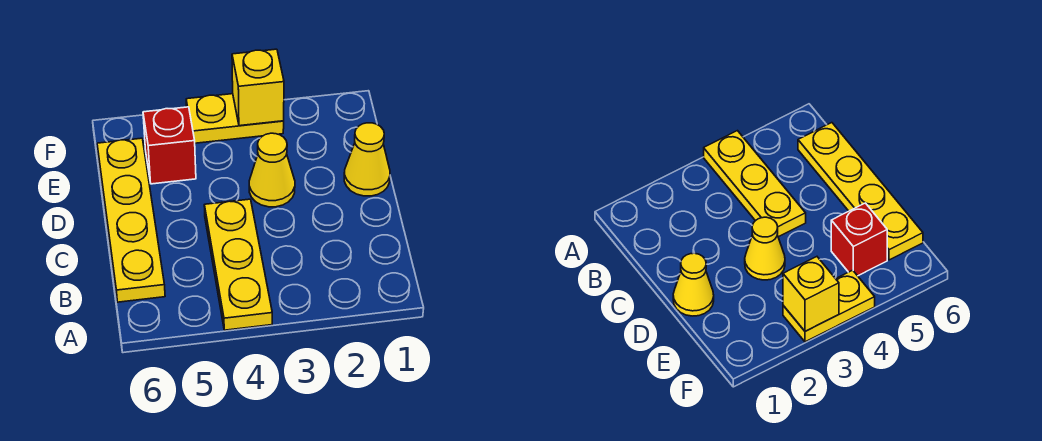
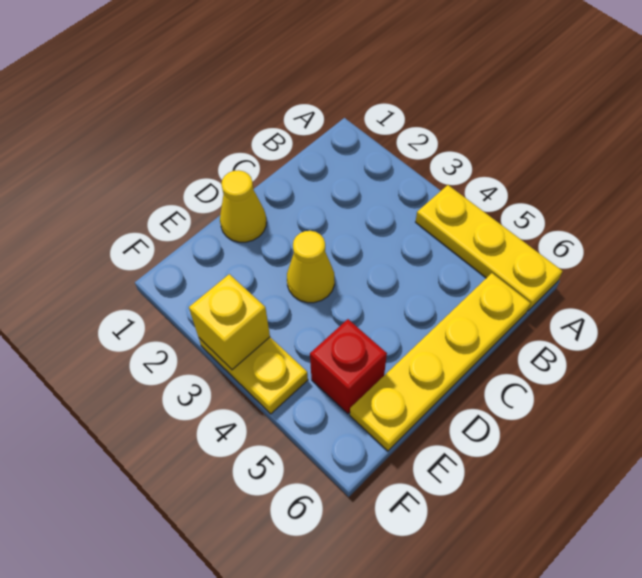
yellow plate A4:C4 level 1 -> yellow plate A4:A6 level 1

